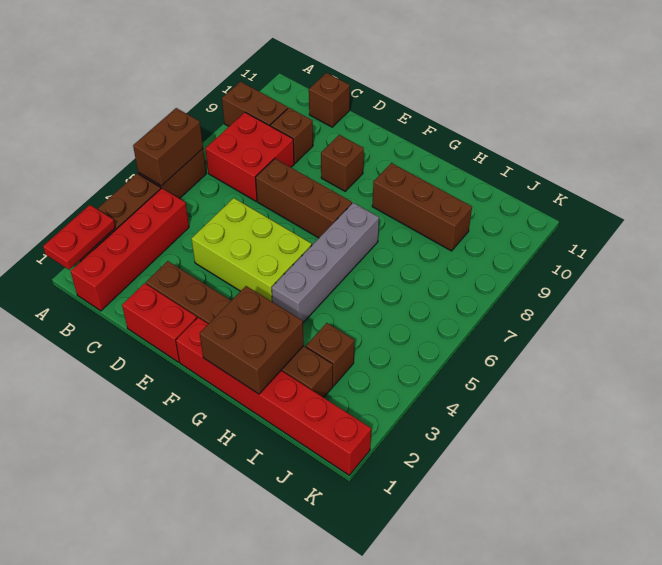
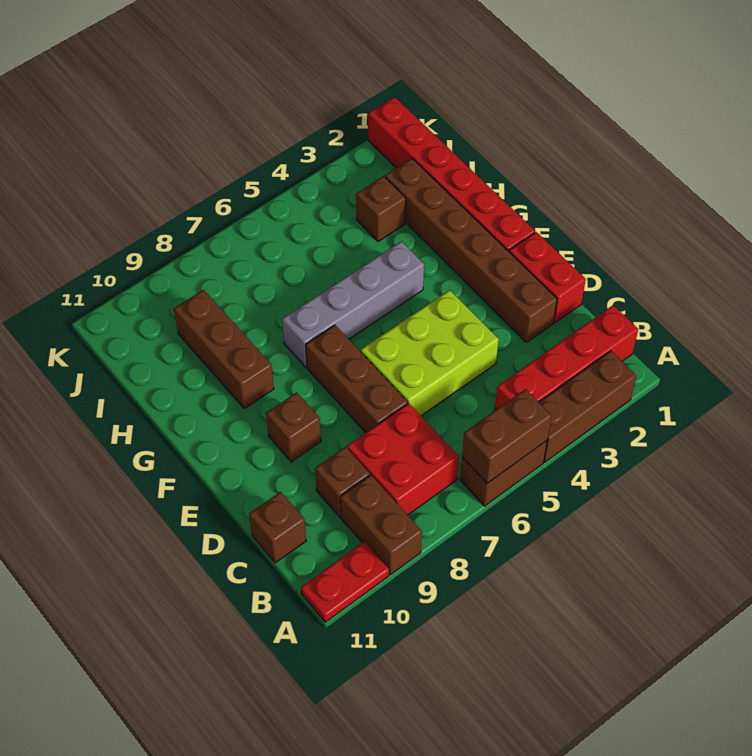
red plate A1:A2 level 2 -> red plate A10:A11 level 1
lime brick D4:F5 level 1 -> lime brick D4:E6 level 1
brown brick G1:H2 level 2 -> none

